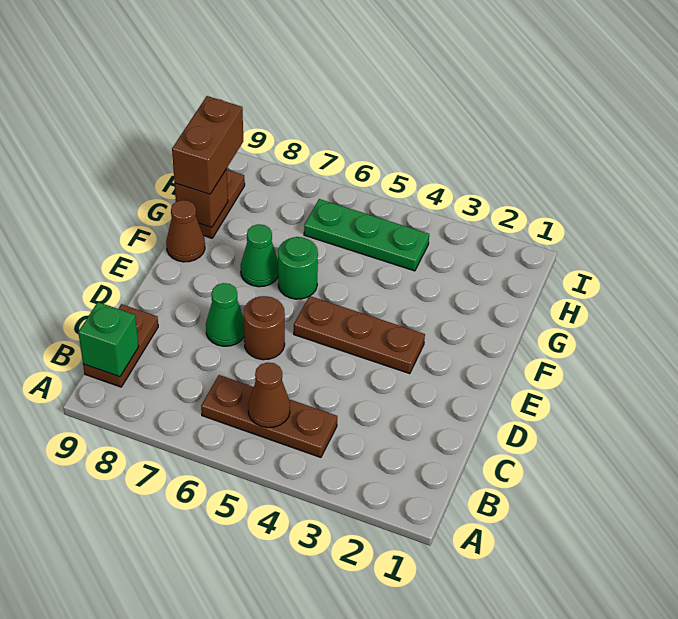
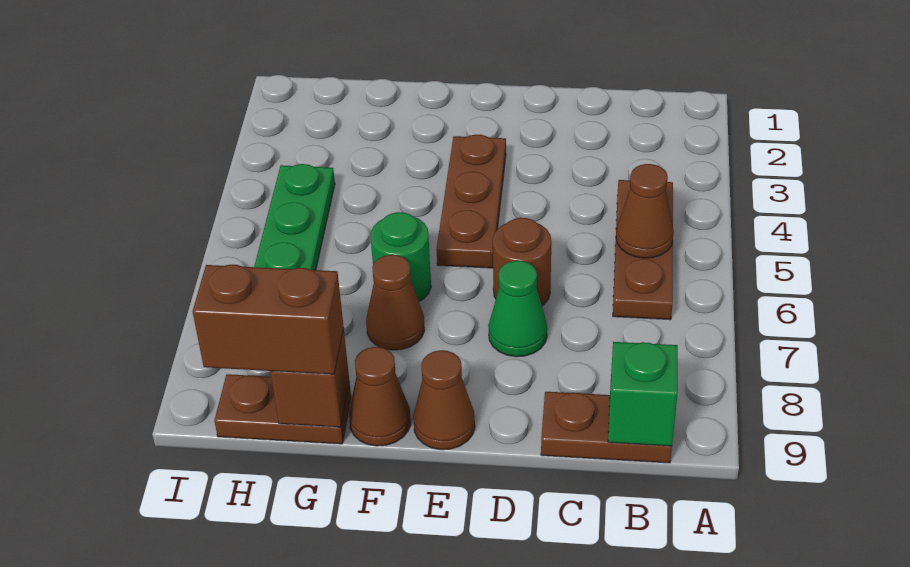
none -> brown cone E9 level 1
green cone F7 level 1 -> brown cone F7 level 1

